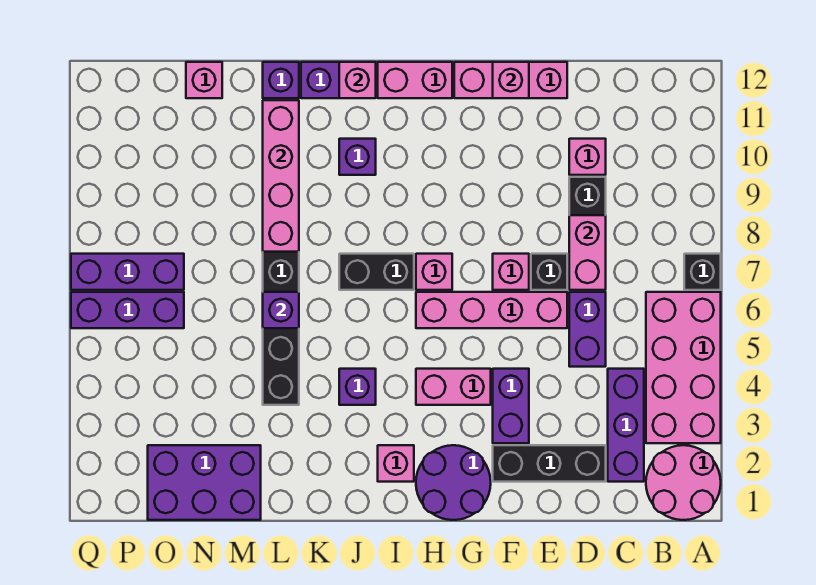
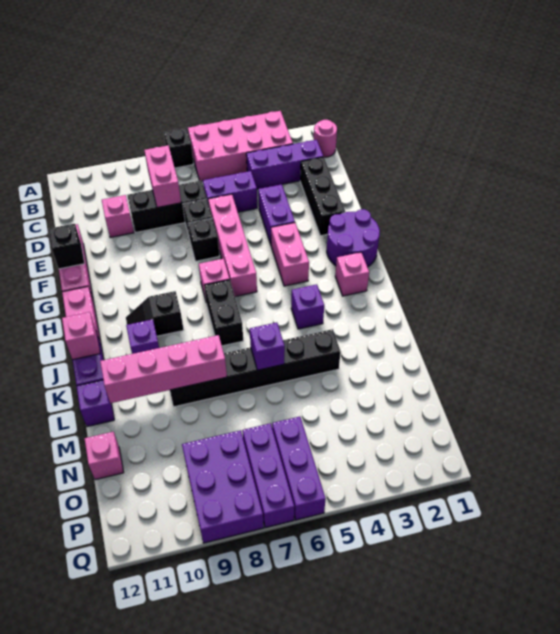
pink round brick A1:B2 level 1 -> pink round brick B1 level 1
pink brick D7:D8 level 2 -> pink brick C8:D8 level 2
purple brick F3:F4 level 1 -> purple brick E4:F4 level 1
pink brick F7 level 1 -> black brick F7 level 1
pink brick F12 level 2 -> black brick F12 level 2
none -> black slope I9:I10 level 1 top 9
purple brick M1:O2 level 1 -> purple brick O8:Q9 level 1

